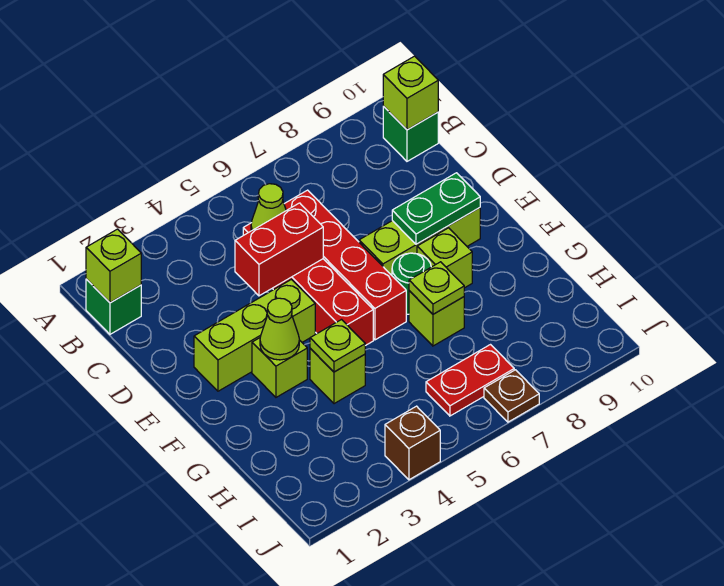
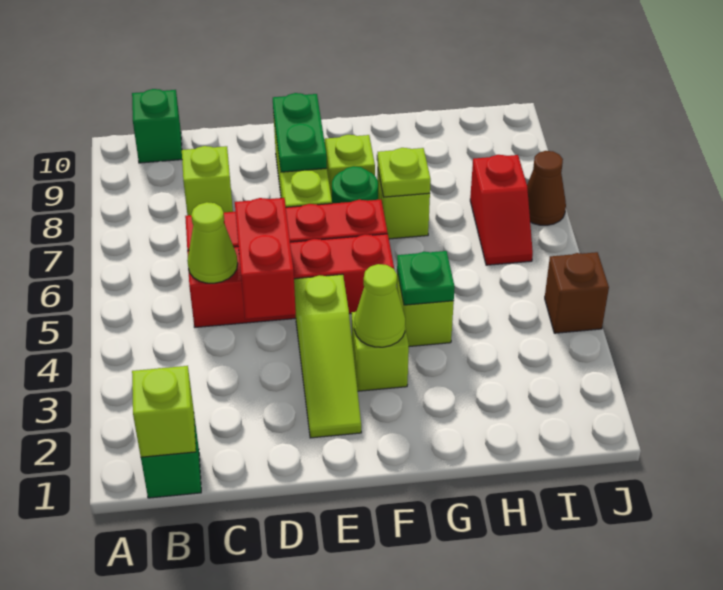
lime brick B10 level 2 -> lime brick C8 level 1
lime brick E2:E4 level 1 -> lime slope E2:E4 level 1 top 4
lime plate G4 level 2 -> green plate G4 level 2
red plate I6:I7 level 1 -> red slope I6:I7 level 1 top 7
brown plate J7 level 1 -> brown cone J7 level 1

